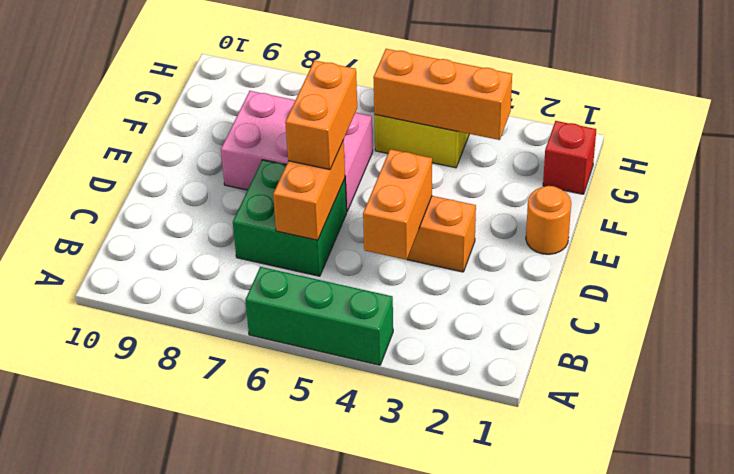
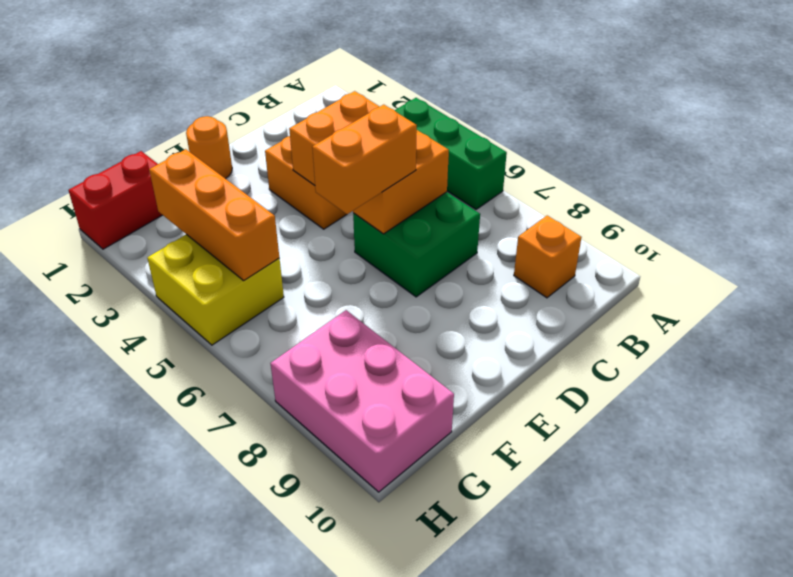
none -> orange brick B9 level 1
pink brick E6:F8 level 1 -> pink brick G8:H10 level 1
red brick G1 level 1 -> red brick G1:H1 level 1

